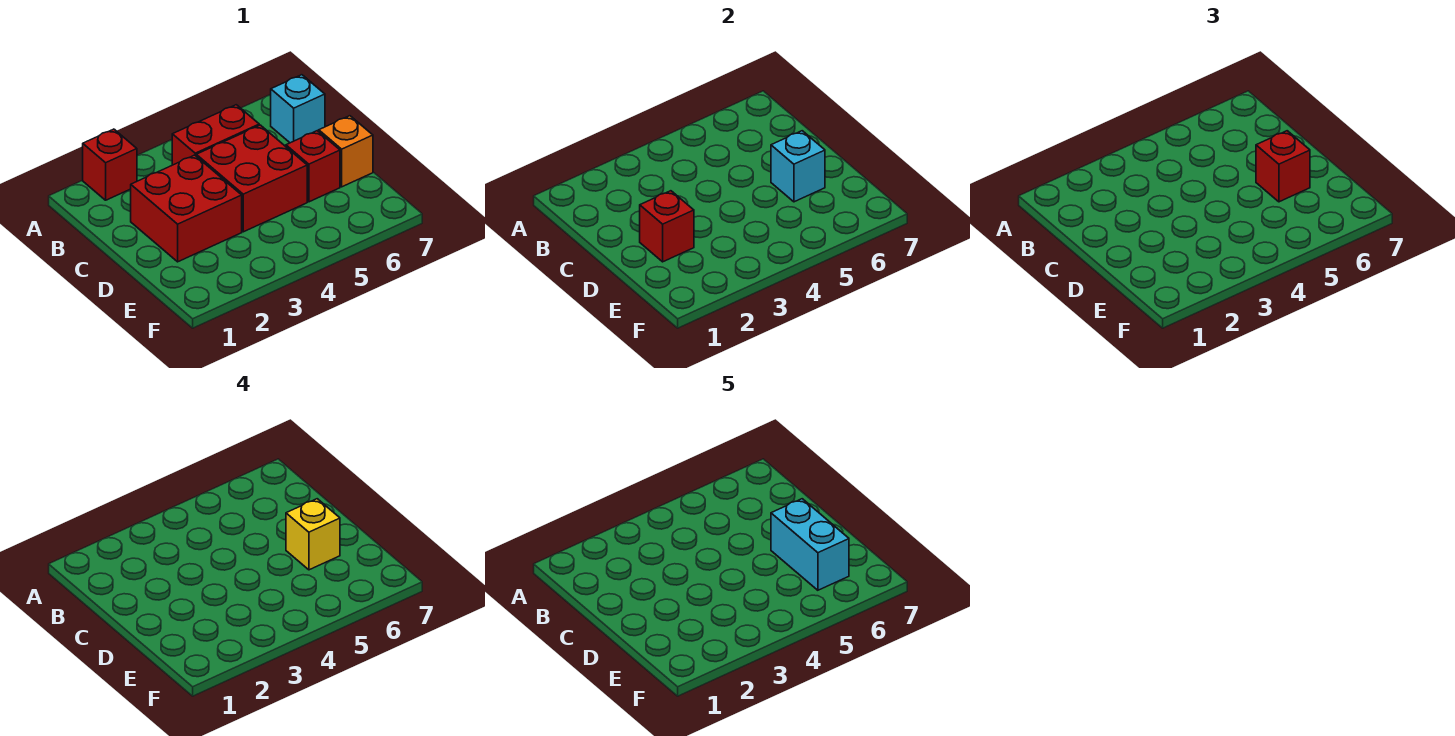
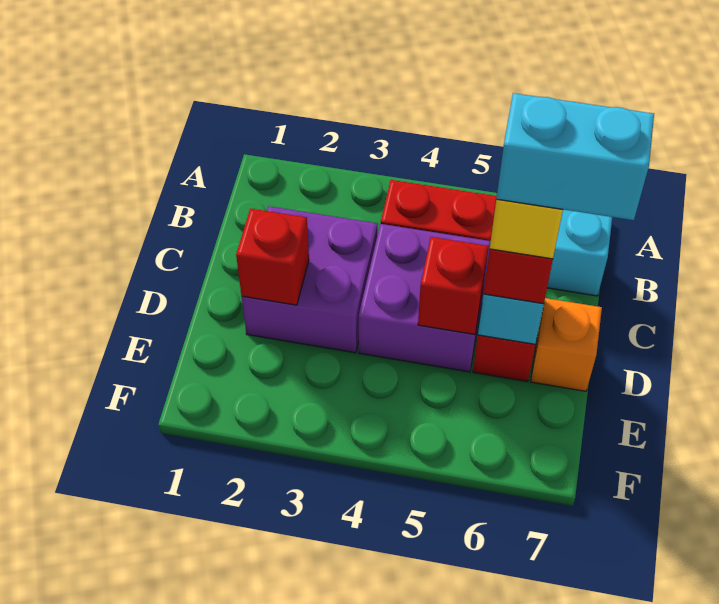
red brick A2 level 1 -> red brick D5 level 2
red brick C2:D3 level 1 -> purple brick C2:D3 level 1
red brick C4:D5 level 1 -> purple brick C4:D5 level 1
cyan brick D6:E6 level 5 -> cyan brick D6:D7 level 5

